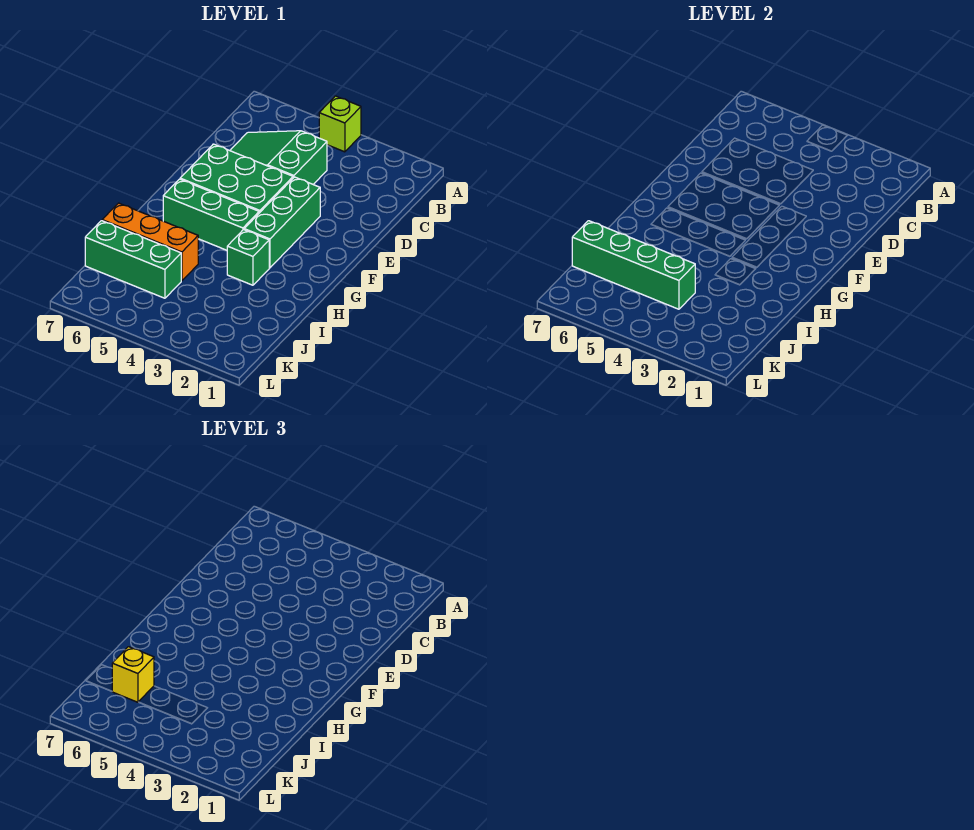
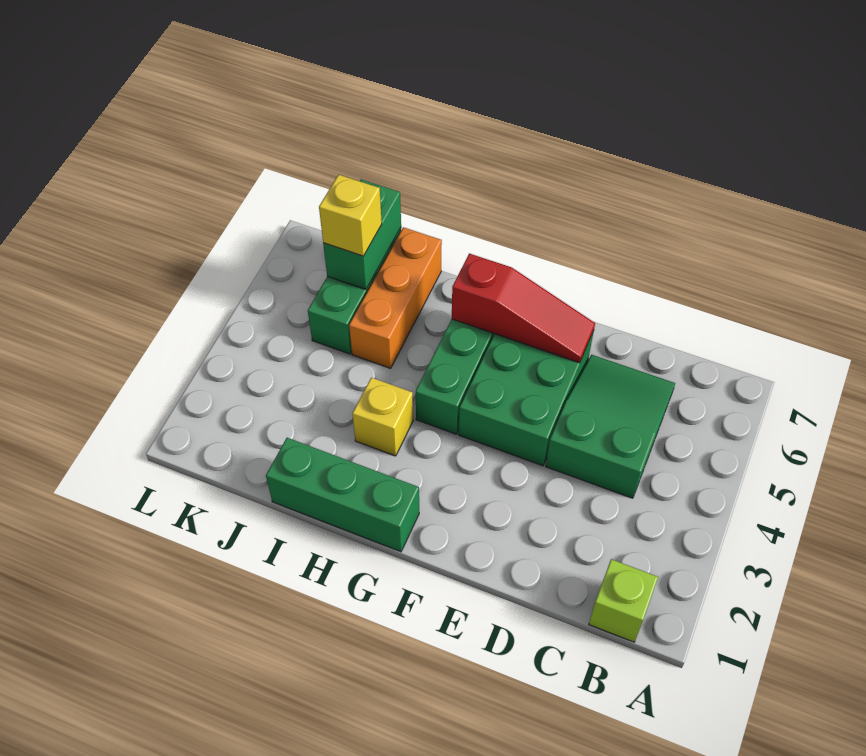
lime brick A4 level 1 -> lime brick B1 level 1
green brick E3:G3 level 1 -> green brick G1:I1 level 1
none -> red slope E6:G6 level 2 top G
green brick H3 level 1 -> yellow brick H3 level 1
green brick J4:J7 level 2 -> green brick J6:J7 level 2

